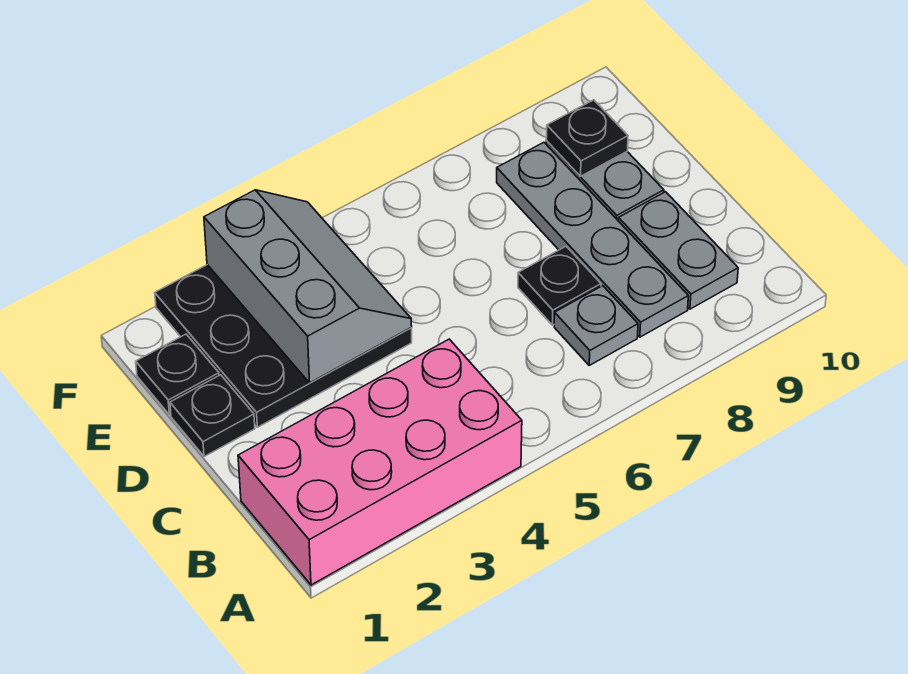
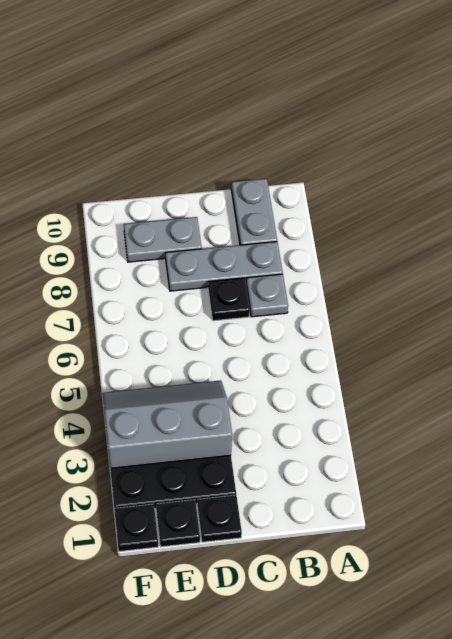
pink brick A1:B4 level 1 -> none
grey plate B8:E8 level 1 -> grey plate B8:D8 level 1
grey plate B9:C9 level 1 -> grey plate B9:B10 level 1
black plate E9 level 2 -> black plate F1 level 1

